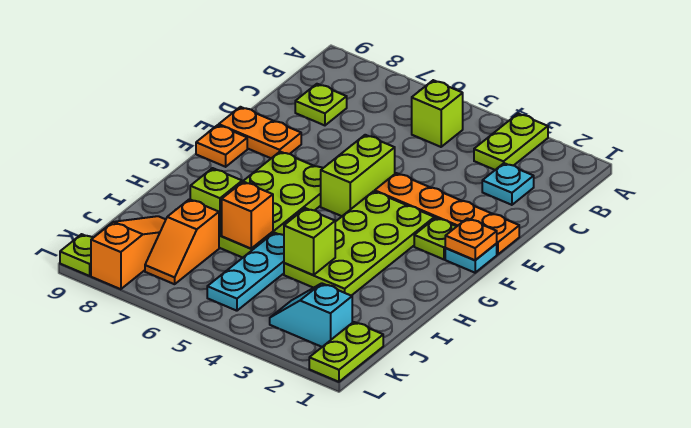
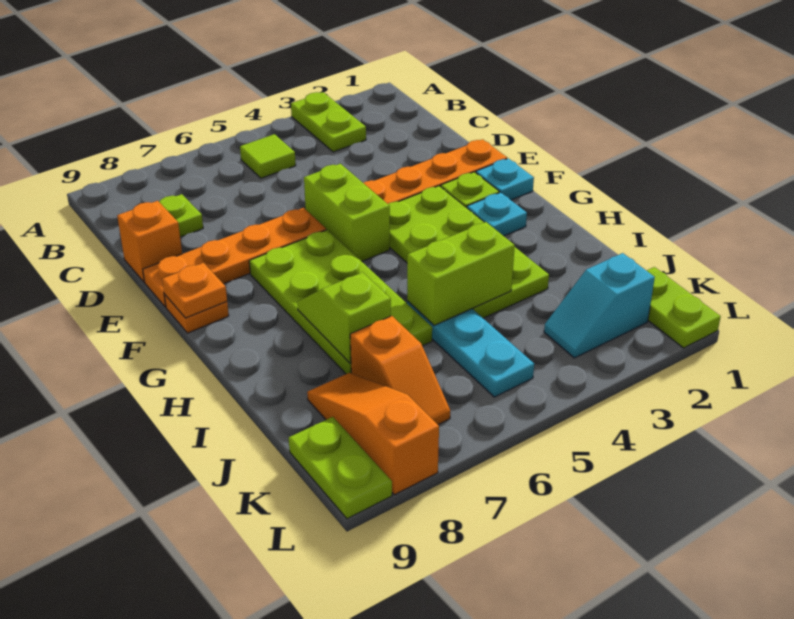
lime brick B5 level 1 -> lime tile B5 level 1
cyan plate C2 level 1 -> cyan plate G2 level 1
orange plate E8:E9 level 1 -> orange plate E6:E9 level 1
orange plate F1 level 2 -> orange plate F9 level 2
lime brick I4 level 2 -> lime brick I4:I5 level 2
orange brick I6 level 2 -> orange brick D9 level 1
lime plate L9 level 1 -> lime plate K9:L9 level 1

